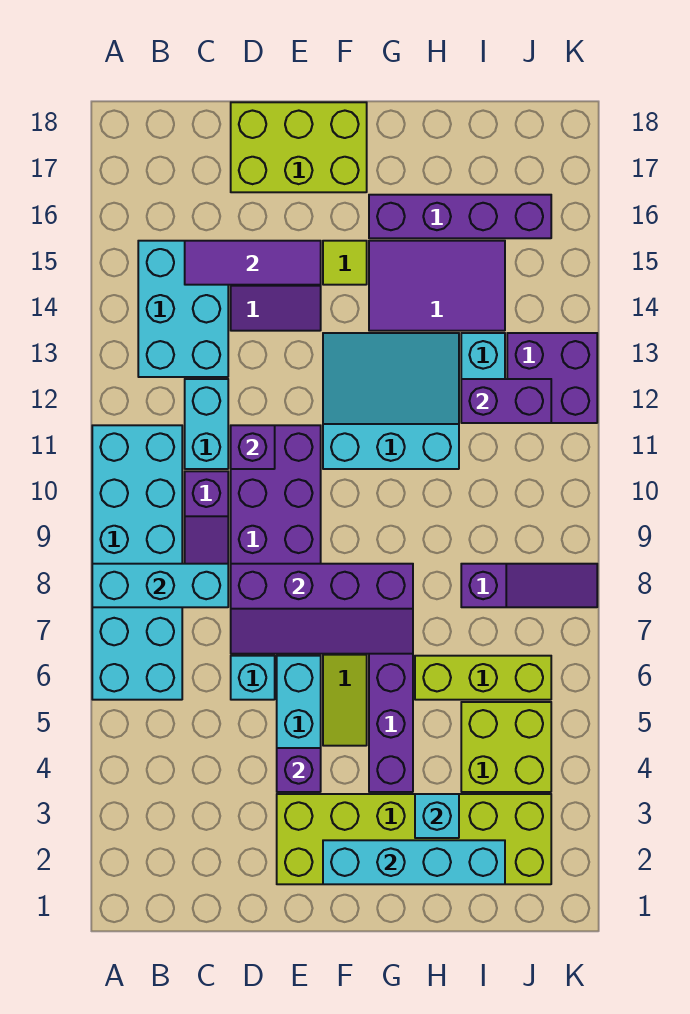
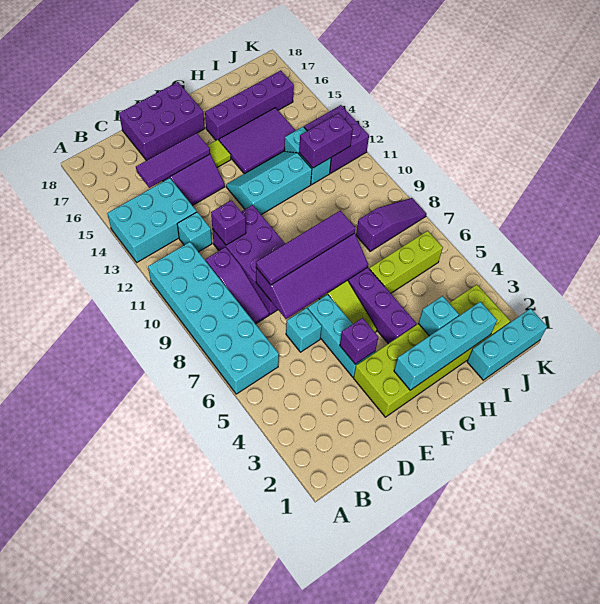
cyan brick A8:C8 level 2 -> cyan brick I1:K1 level 1
cyan brick B13:C15 level 1 -> cyan brick A13:C14 level 1
cyan brick C11:C12 level 1 -> cyan brick C12 level 1
none -> purple tile D8:G8 level 3
lime brick D17:F18 level 1 -> purple brick D17:F18 level 1
cyan slope F11:H13 level 1 top 11 -> cyan slope F12:H13 level 1 top 12
lime brick I4:J5 level 1 -> none

